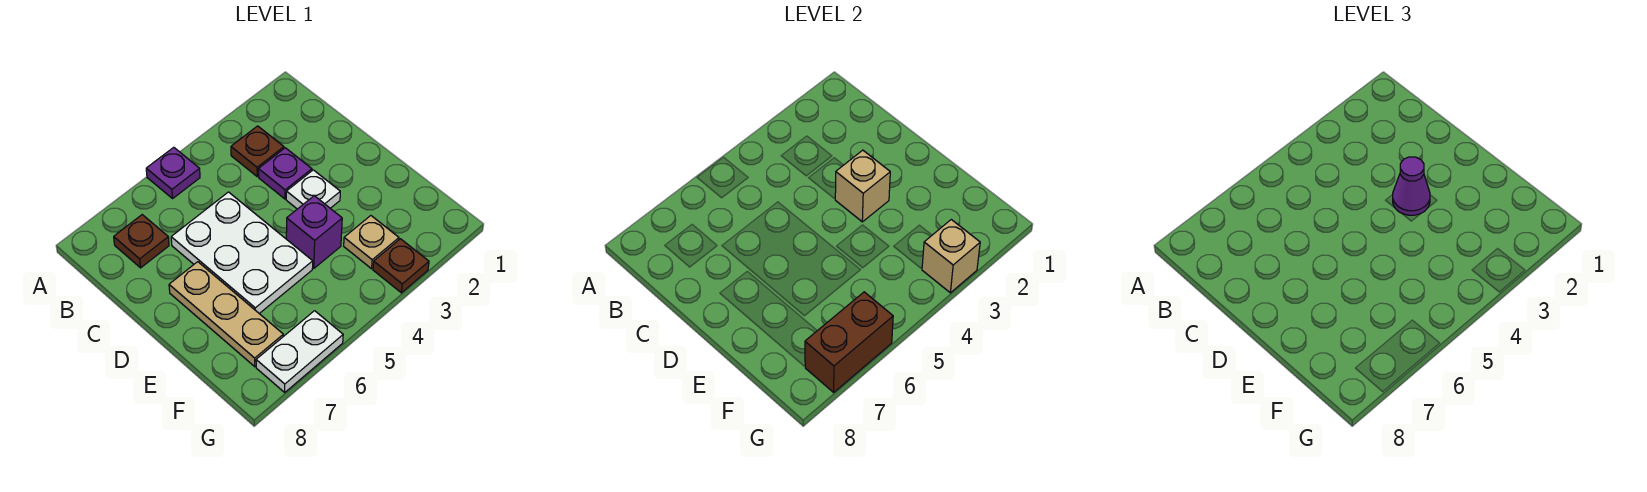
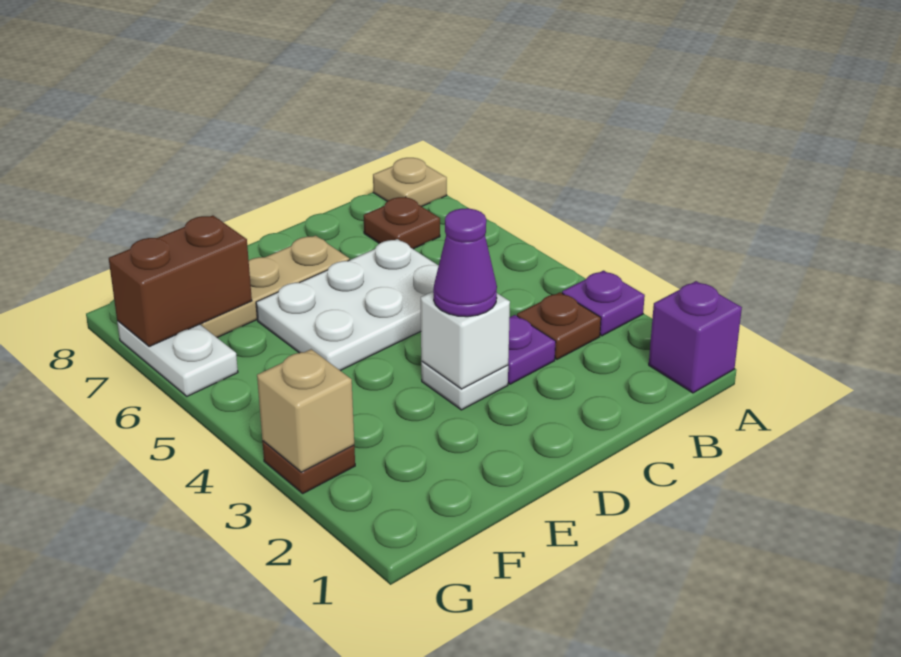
purple plate A5 level 1 -> purple plate A3 level 1
tan brick D3 level 2 -> white brick D3 level 2
purple brick E4 level 1 -> purple brick A1 level 1
tan plate F3 level 1 -> tan plate A8 level 1
brown brick G6:G7 level 2 -> brown brick F7:G7 level 2

